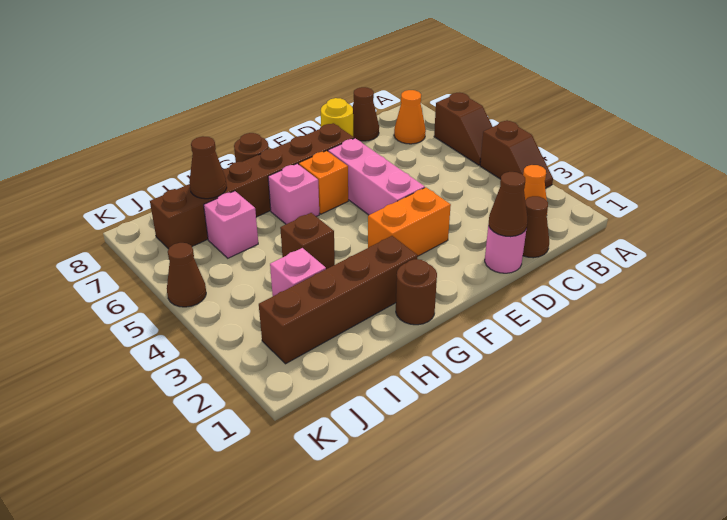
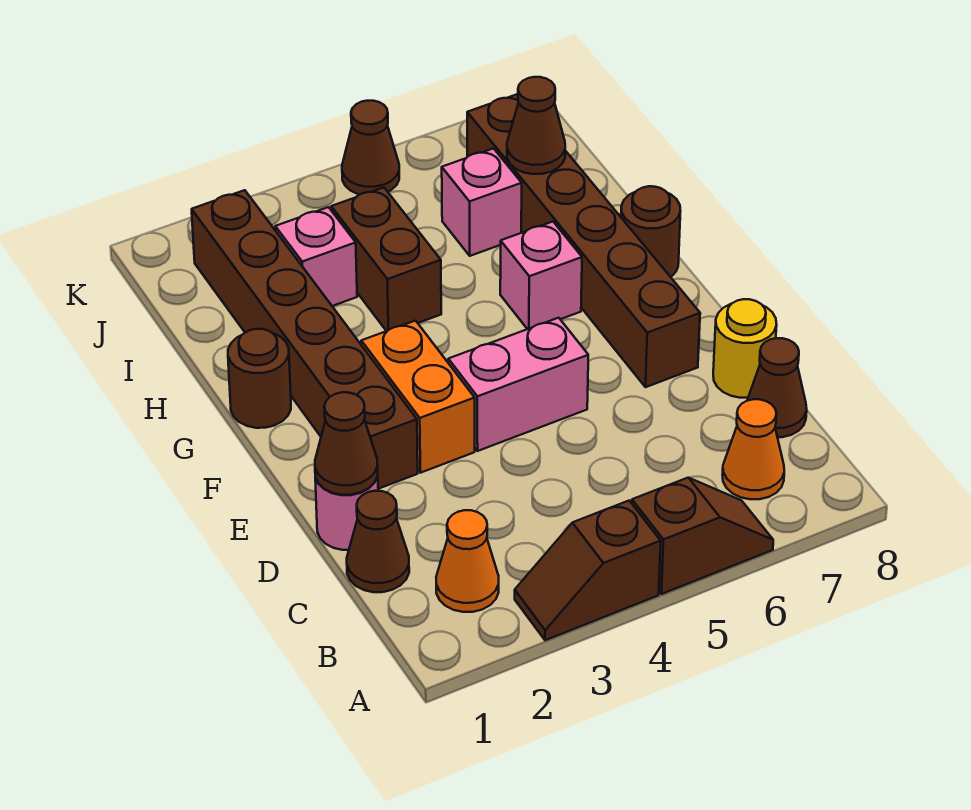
brown slope A5:A6 level 1 top 6 -> brown slope A5:A6 level 1 top 5
pink brick E4:E6 level 1 -> pink brick E4:E5 level 1
orange brick F6 level 1 -> none
brown brick G2:J2 level 1 -> brown brick E2:J2 level 1
brown brick H4 level 1 -> brown brick H4:I4 level 1

